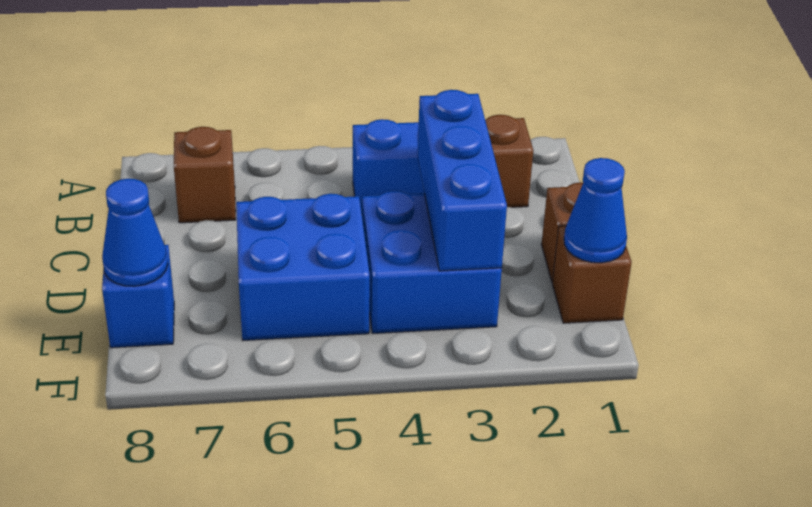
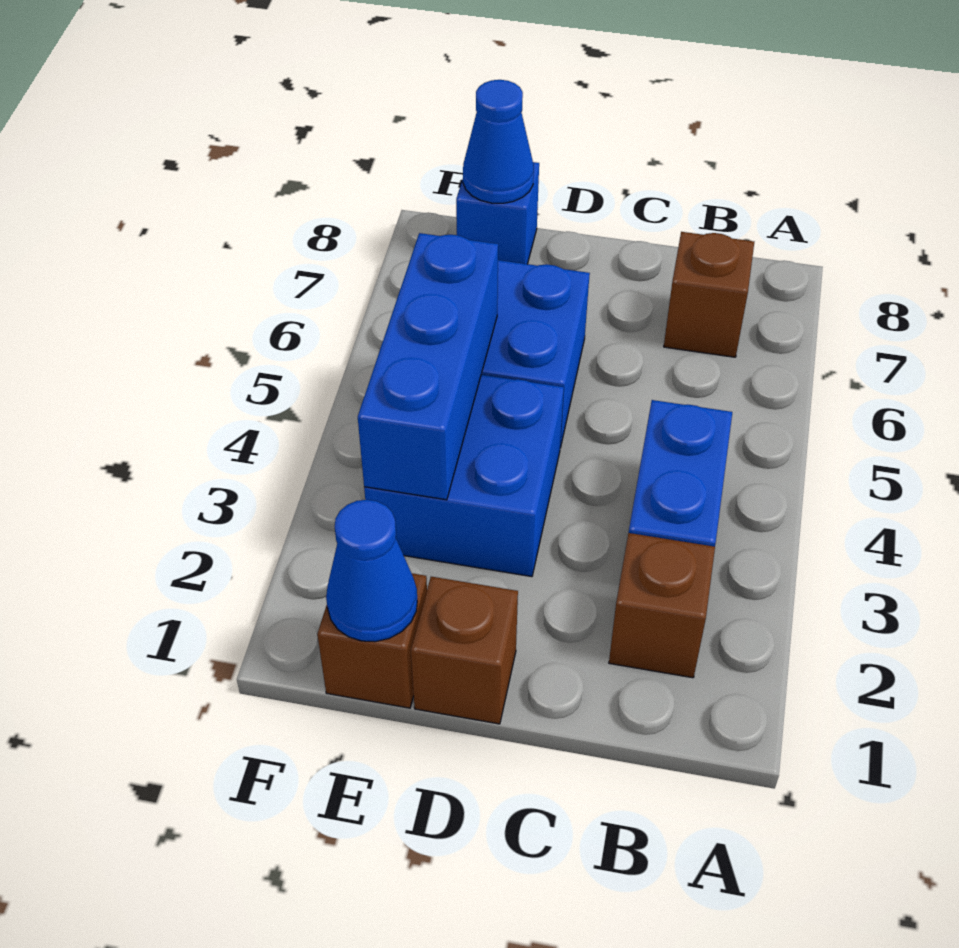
blue brick C3:E3 level 2 -> blue brick E3:E5 level 2

